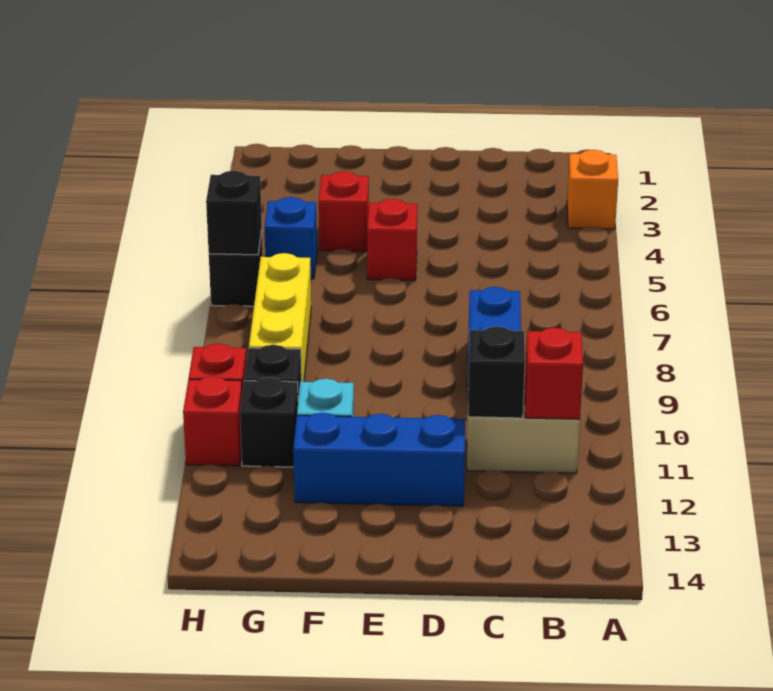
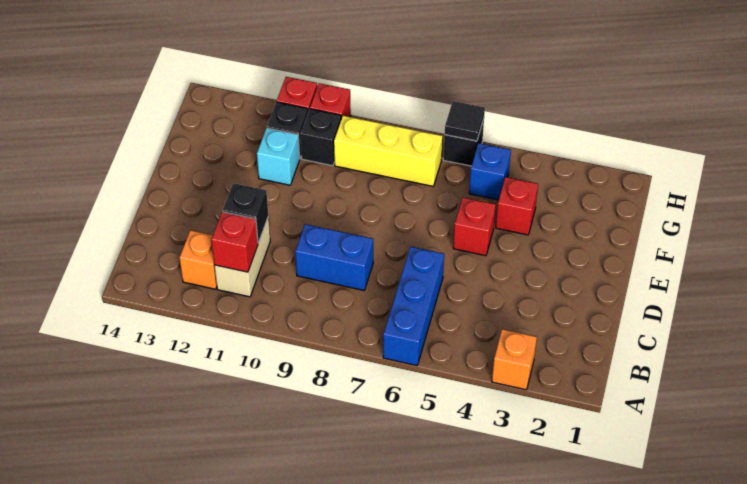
none -> orange brick B12 level 1
blue brick D12:F12 level 1 -> blue brick A6:C6 level 1
black brick H6 level 2 -> black tile H6 level 2

